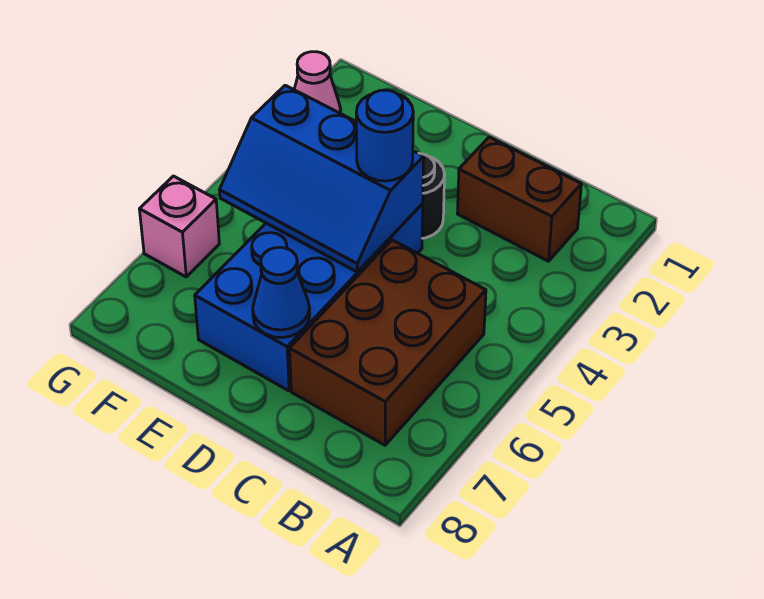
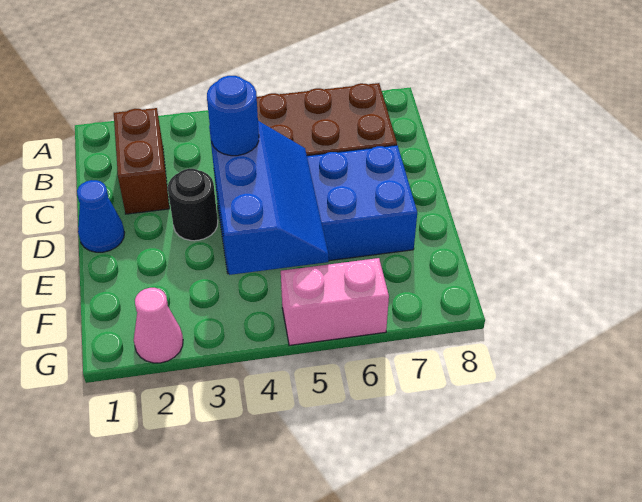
blue cone D7 level 2 -> blue cone D1 level 1
pink brick G6 level 1 -> pink brick G5:G6 level 1

